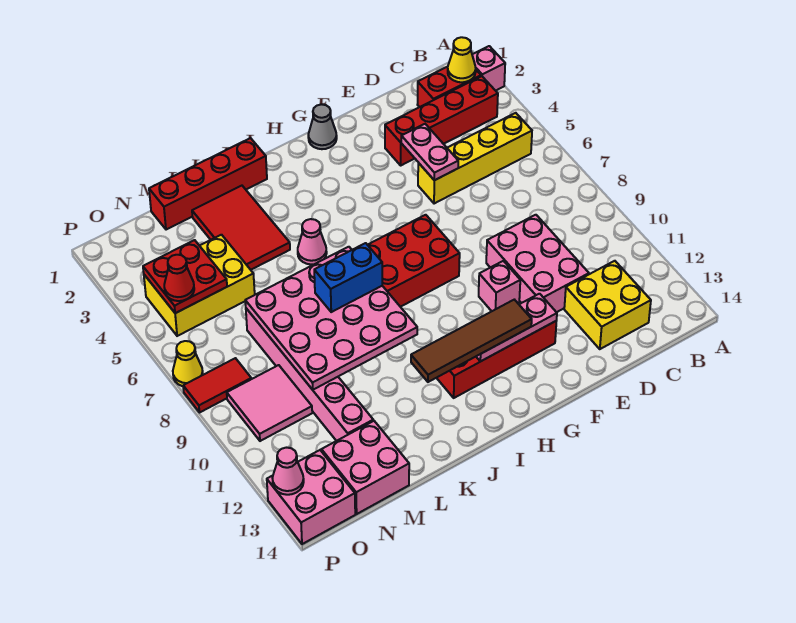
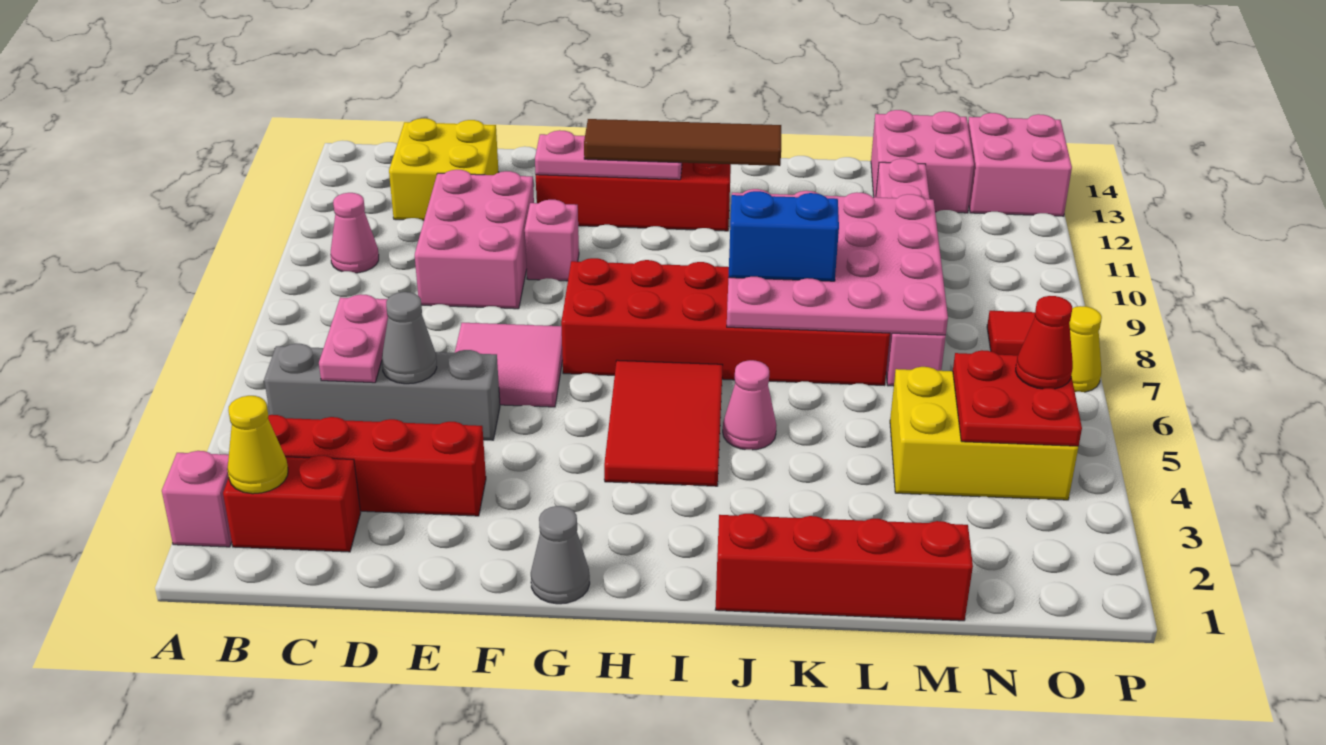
yellow brick B5:E5 level 1 -> grey brick B5:E5 level 1
none -> grey cone D5 level 2
pink plate E4:E5 level 2 -> pink plate C5:C6 level 2
red tile K2:L4 level 1 -> red tile H4:I6 level 1
pink tile N9:O10 level 1 -> pink tile E6:F7 level 1
pink cone P13 level 2 -> pink cone B10 level 1

